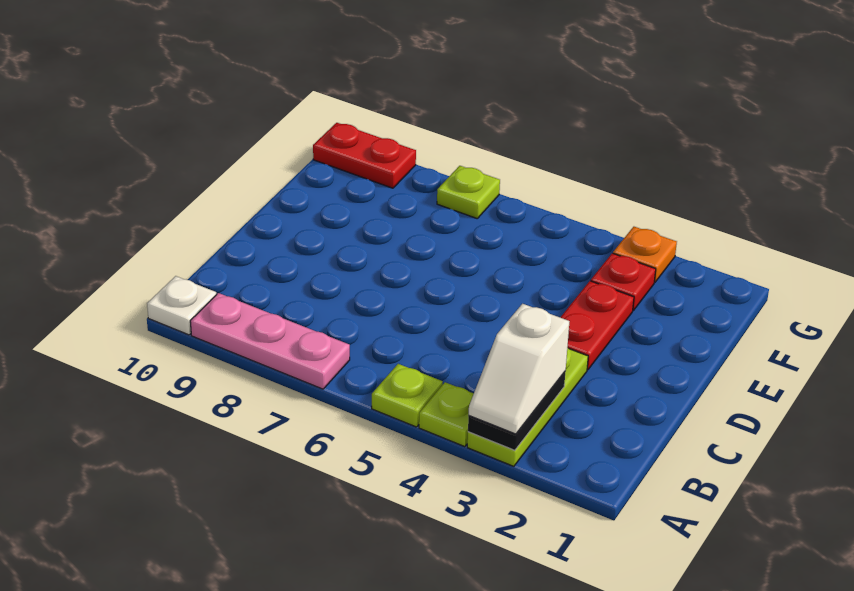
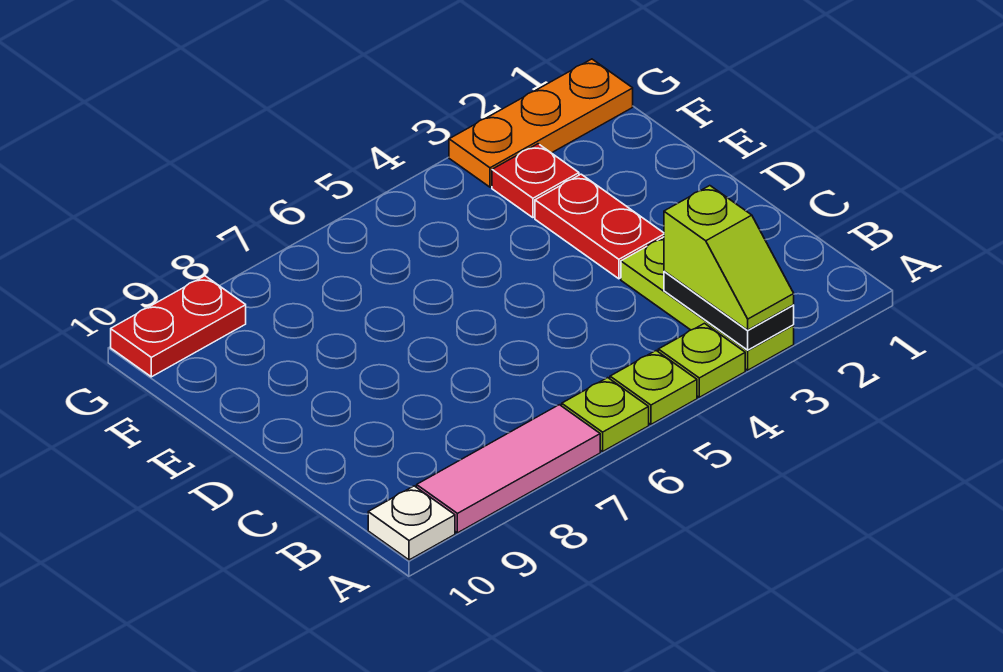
white slope A3:B3 level 3 top B -> lime slope A3:B3 level 3 top B
pink plate A7:A9 level 1 -> pink tile A7:A9 level 1
orange plate G3 level 1 -> orange plate G1:G3 level 1
lime plate G7 level 1 -> lime plate A6 level 1

